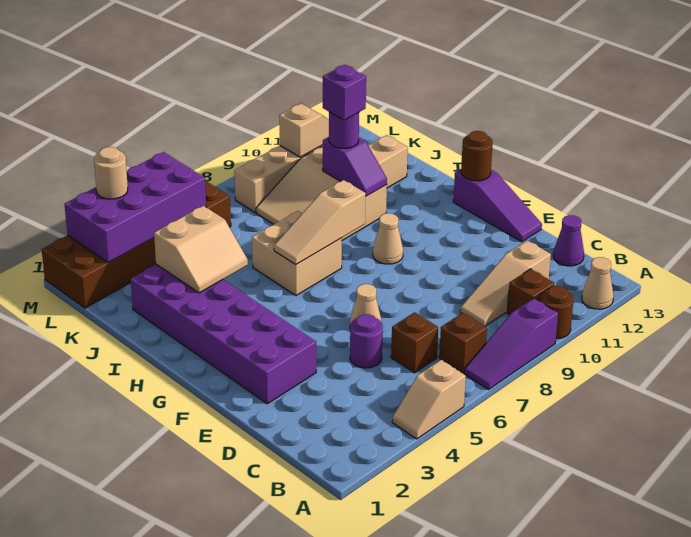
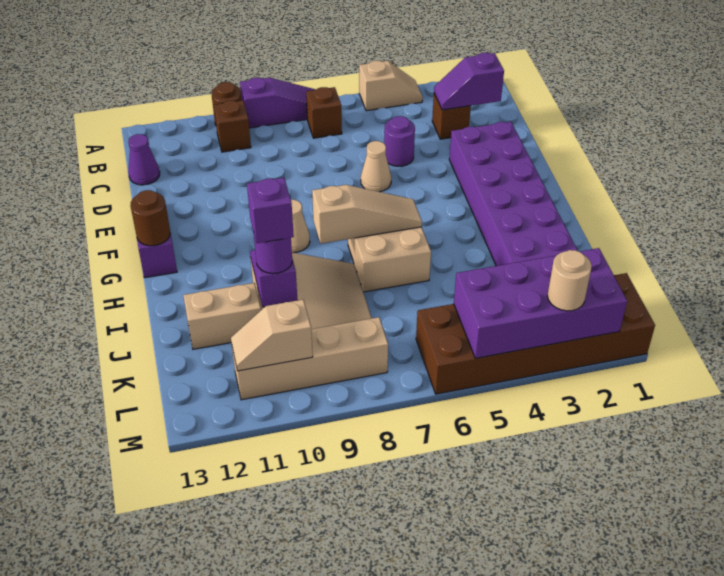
tan cone A12 level 1 -> none
none -> purple slope C2:C3 level 2 top 2
brown brick C6 level 1 -> brown brick C3 level 1
tan slope C9:C11 level 1 top 11 -> none
tan slope I3:J4 level 2 top J -> none

